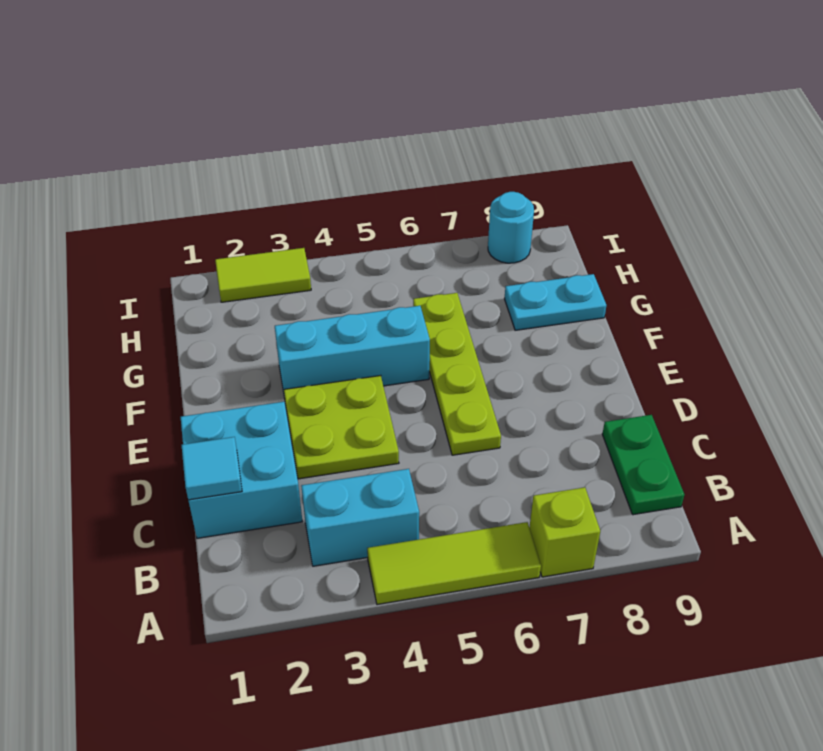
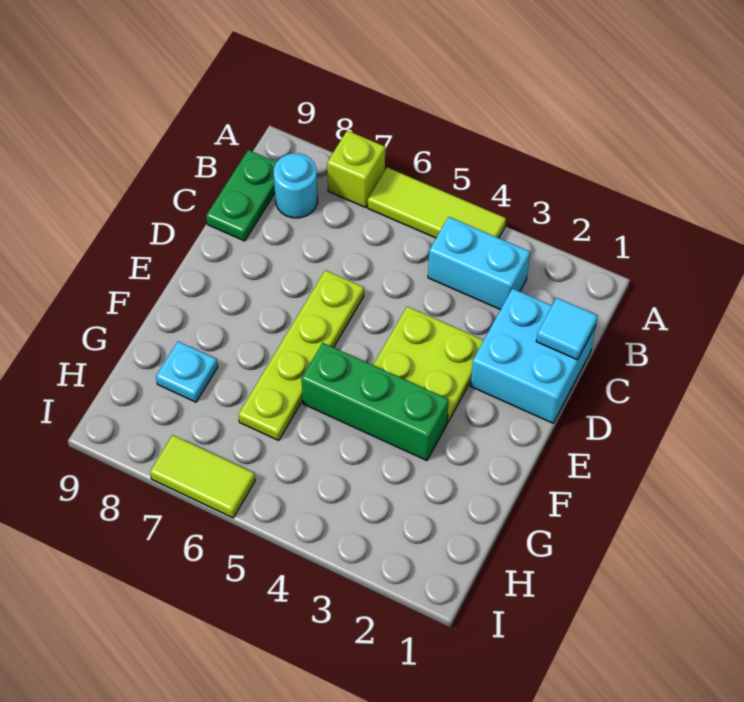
cyan brick F3:F5 level 1 -> green brick F3:F5 level 1
cyan plate G8:G9 level 1 -> cyan plate G8 level 1
lime tile I2:I3 level 1 -> lime tile I6:I7 level 1
cyan round brick I8 level 1 -> cyan round brick B8 level 1

